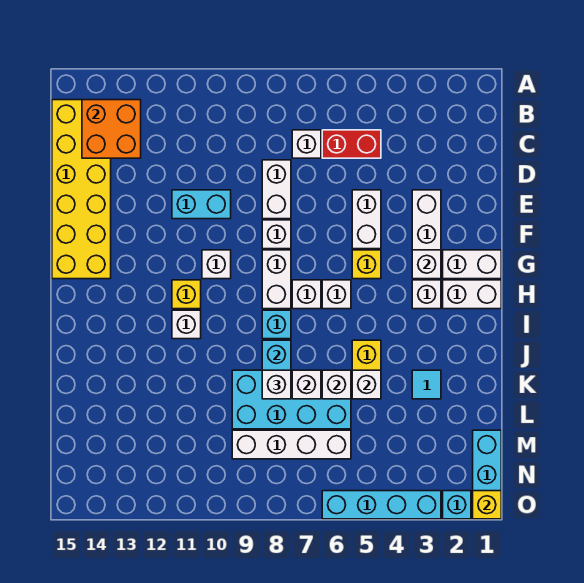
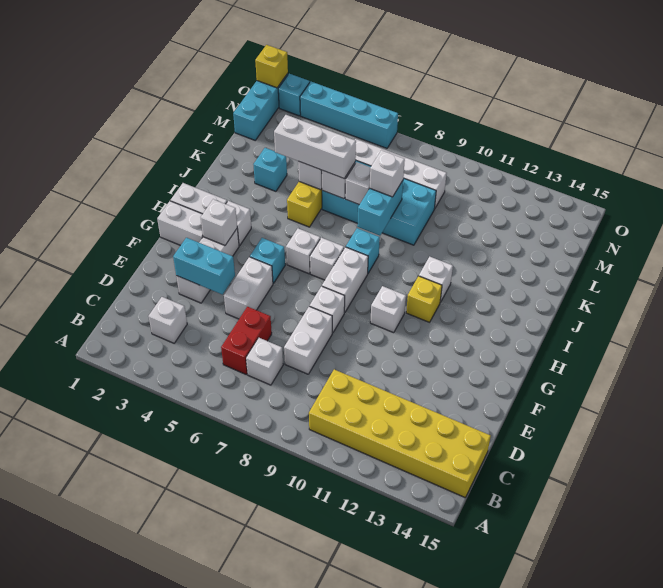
orange brick B13:C14 level 2 -> none
yellow brick B14:G15 level 1 -> yellow brick B10:C15 level 1
none -> white brick C3 level 1
red brick C5:C6 level 1 -> red brick C6:D6 level 1
cyan brick E10:E11 level 1 -> cyan brick E3:E4 level 2
yellow brick G5 level 1 -> cyan brick G5 level 1
cyan tile K3 level 1 -> cyan brick K3 level 1
none -> white brick K4:K6 level 3

